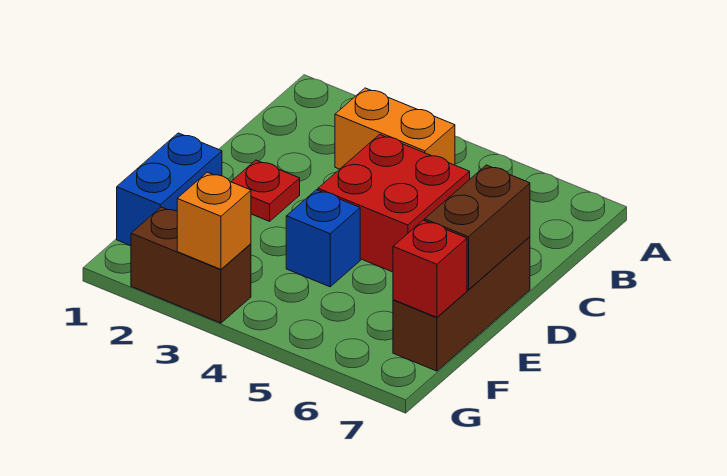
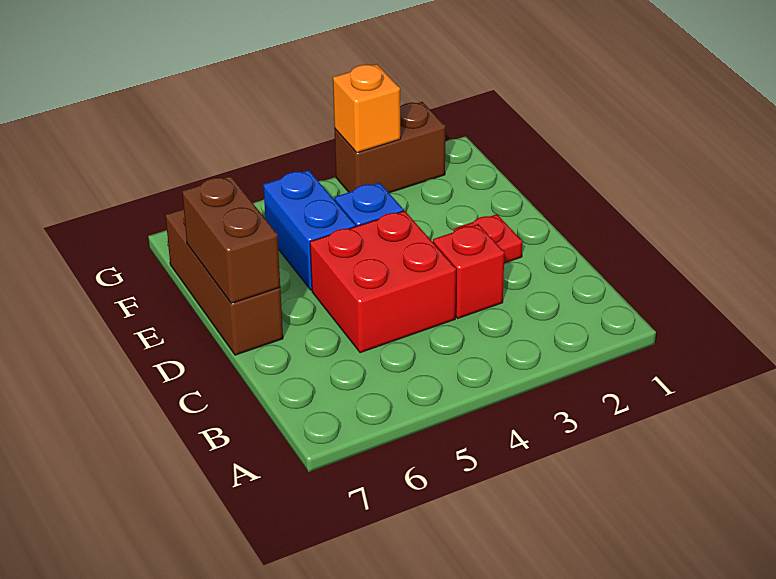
orange brick B3:B4 level 1 -> none
blue brick E1:F1 level 1 -> blue brick E5:F5 level 1
red brick F7 level 2 -> red brick C3 level 1

